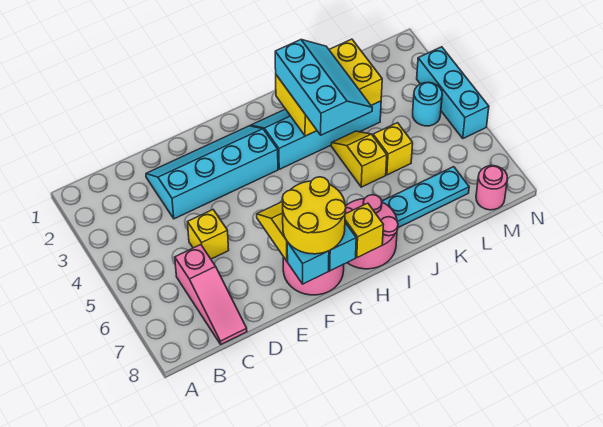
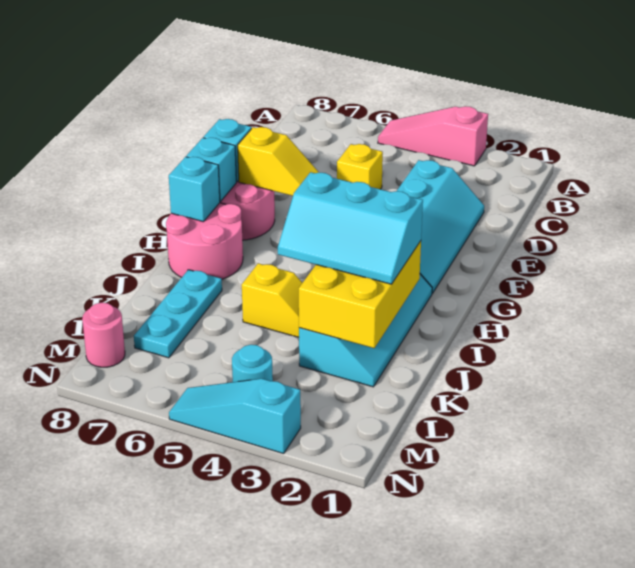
pink slope C6:C8 level 1 top 6 -> pink slope A3:A5 level 1 top 3
yellow round brick F7:G8 level 3 -> none
yellow brick H8 level 2 -> cyan brick H8 level 2
yellow brick K5 level 1 -> none
cyan brick N3:N5 level 1 -> cyan slope N3:N5 level 1 top 3

